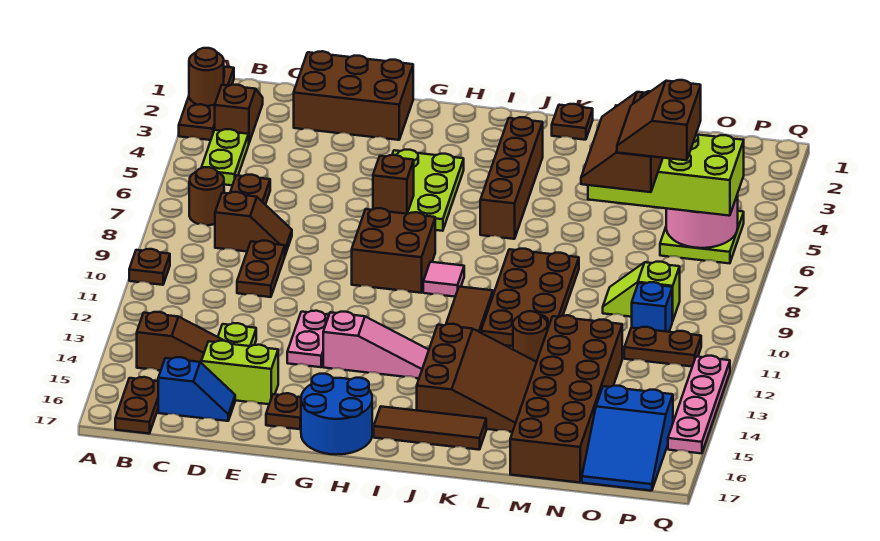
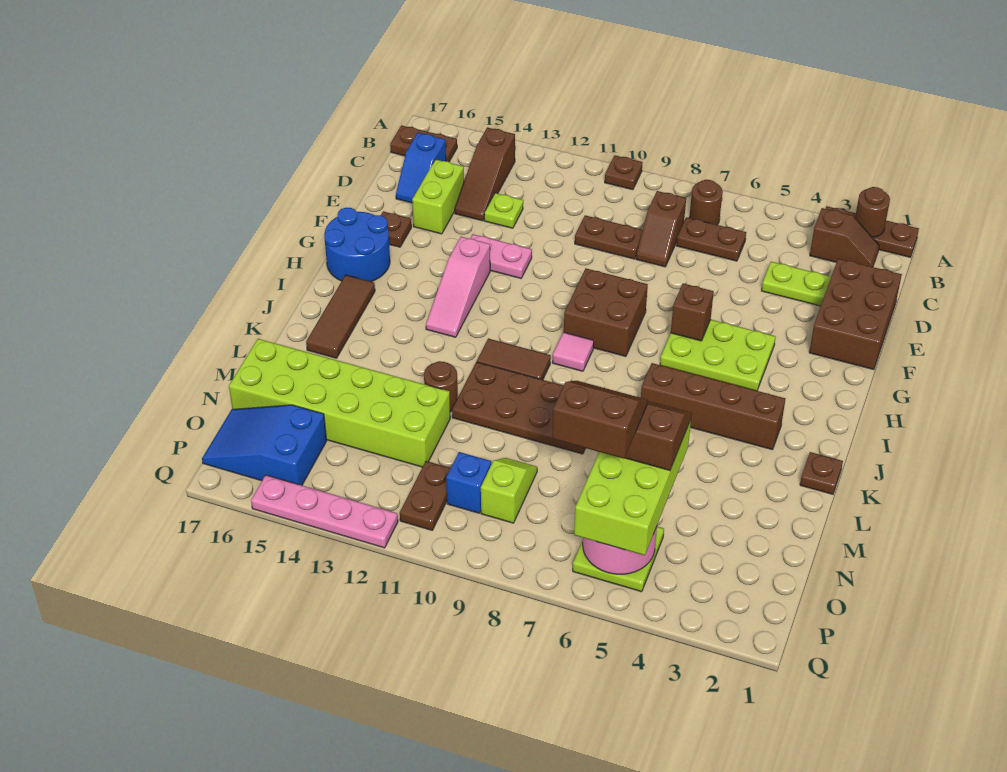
lime plate B4:B5 level 1 -> lime plate D3:D4 level 1
brown slope J13:L15 level 1 top J -> none
brown brick M12:N17 level 1 -> lime brick M12:N17 level 1

